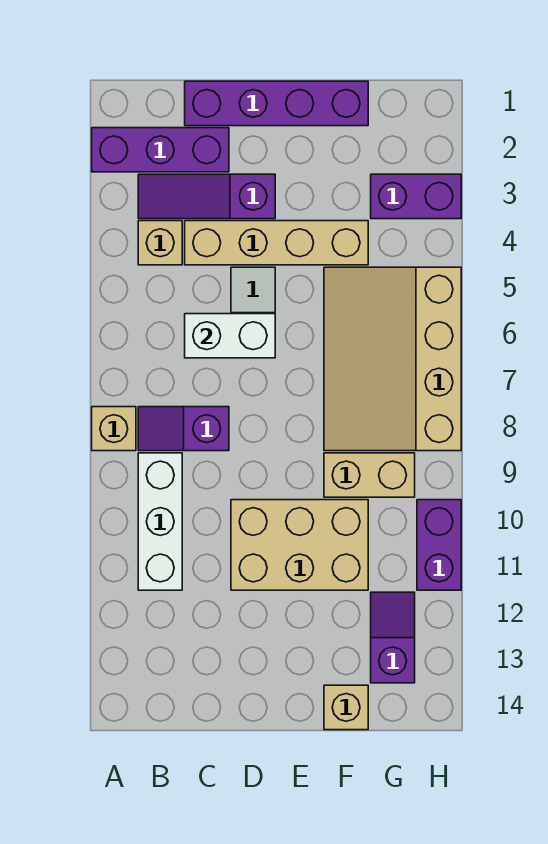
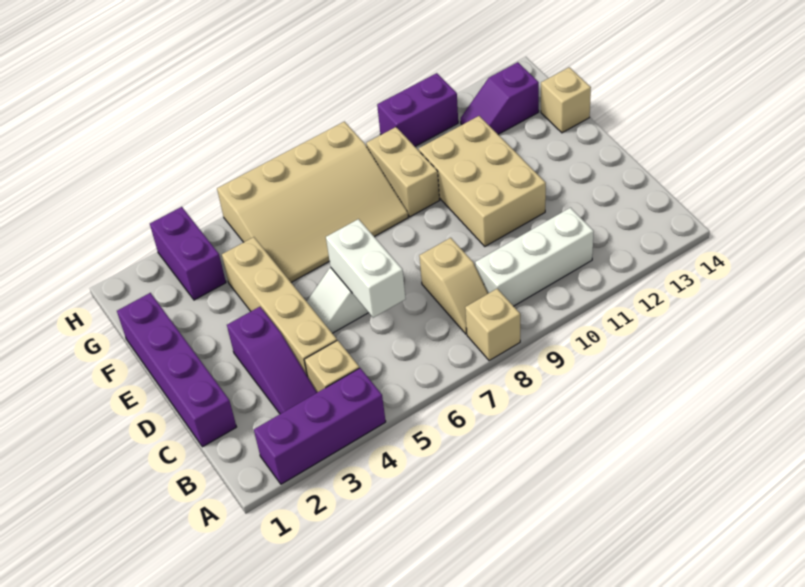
purple brick A2:C2 level 1 -> purple brick A2:A4 level 1
purple slope B8:C8 level 1 top C -> tan slope B8:C8 level 1 top C

